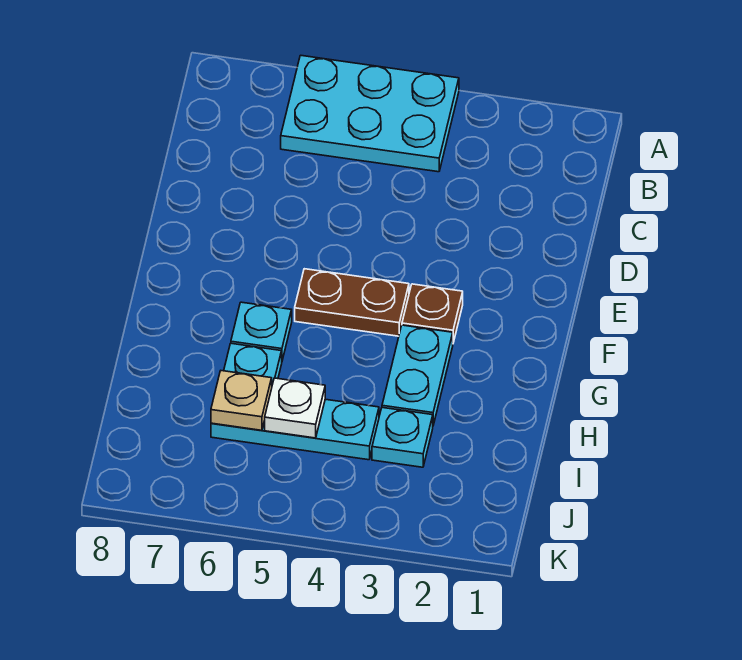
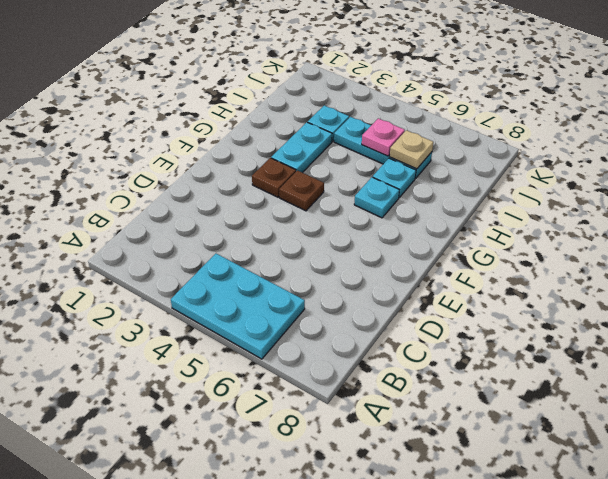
brown plate F4:F5 level 1 -> brown plate F4 level 1
white plate I5 level 2 -> pink plate I5 level 2

